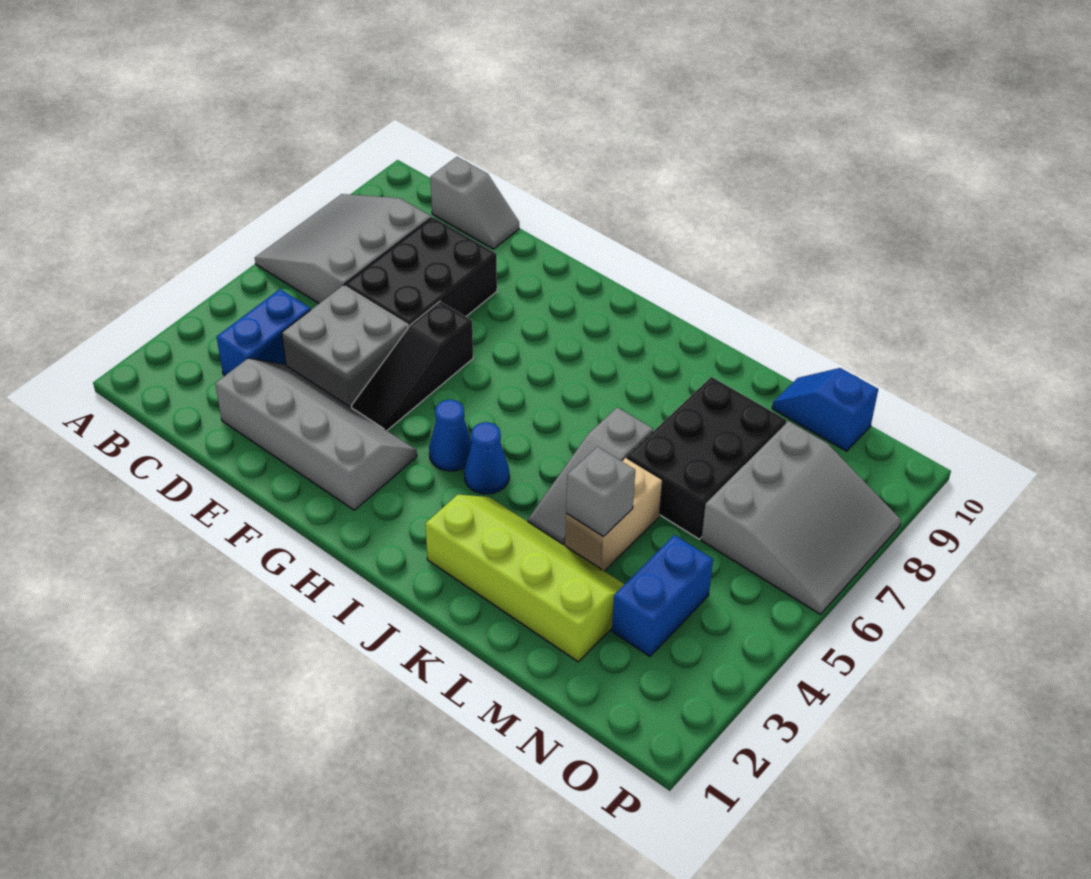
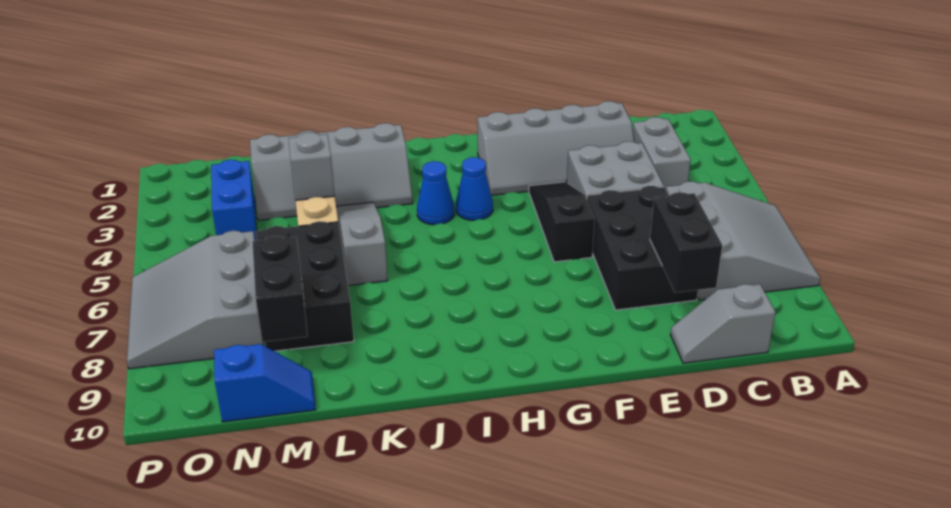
blue brick C3:C4 level 1 -> grey brick C3:C4 level 1
none -> black brick D8:D9 level 2
lime slope J2:M3 level 1 top 2 -> grey slope J2:M3 level 1 top 2
none -> black brick M8:M9 level 2

